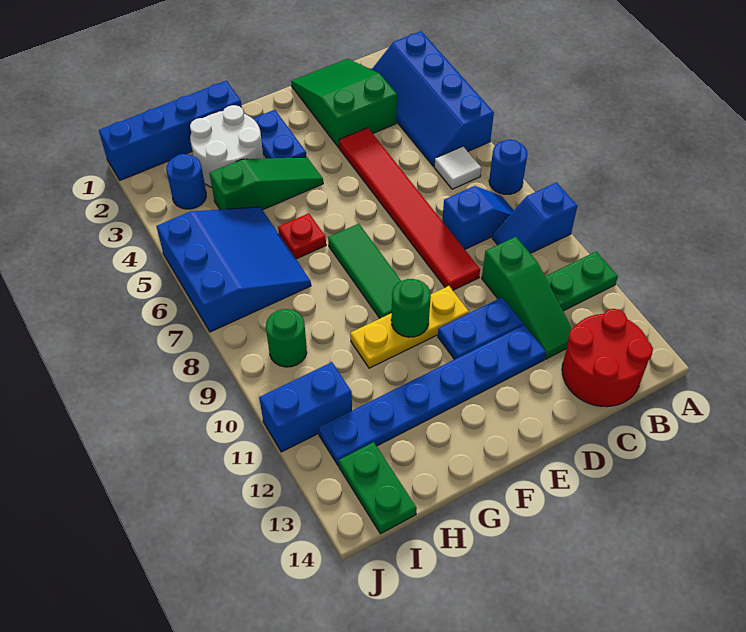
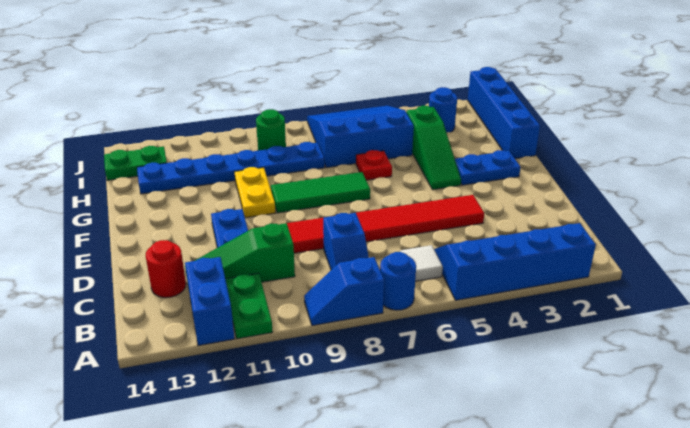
blue slope A9:B9 level 1 top A -> blue slope A8:A9 level 1 top 8
red round brick B13:C14 level 1 -> red round brick C13 level 1
green slope C1:D3 level 1 top 3 -> none
blue plate D12:I12 level 1 -> blue plate H8:H13 level 1
yellow plate E10:G10 level 1 -> yellow plate F10:G10 level 1
green round brick F10 level 2 -> none
white round brick G2:H3 level 1 -> none
blue slope H5:J7 level 1 top J -> blue slope H5:J7 level 1 top H
blue brick I11:J11 level 1 -> blue brick A12:B12 level 1

